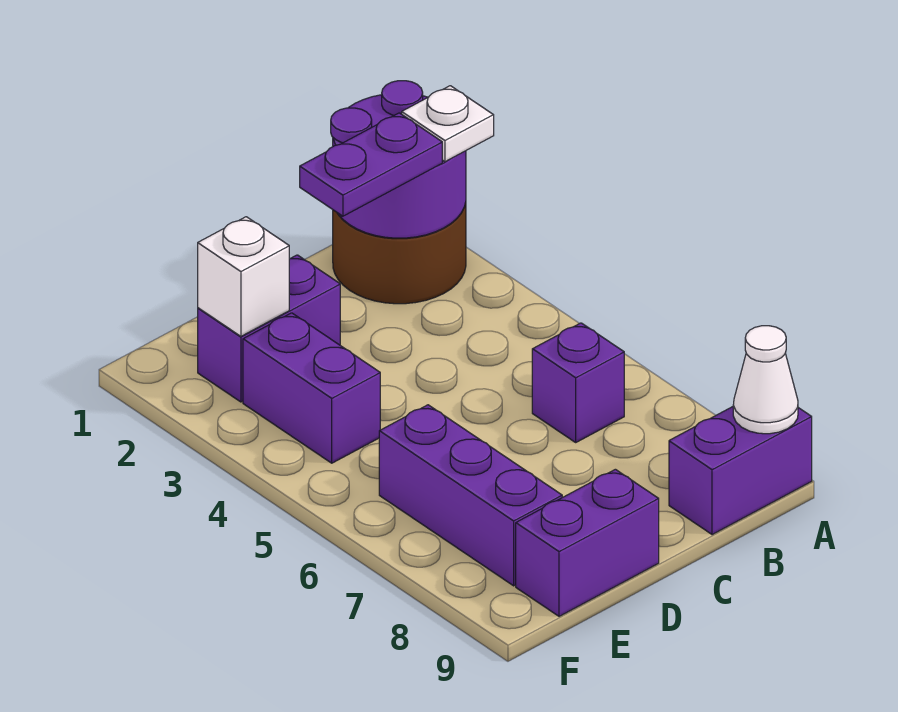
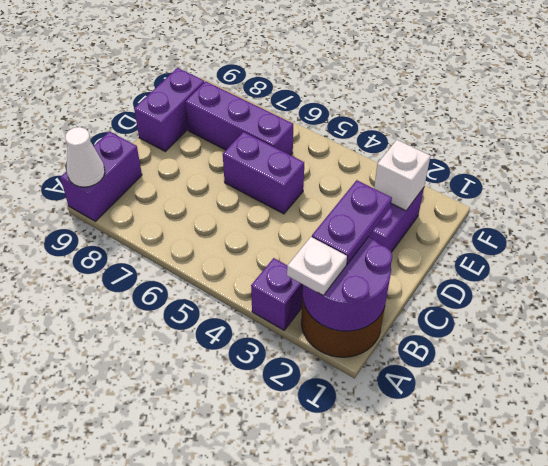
purple brick B6 level 1 -> purple brick A3 level 1
purple brick E3:E4 level 1 -> purple brick D5:D6 level 1

